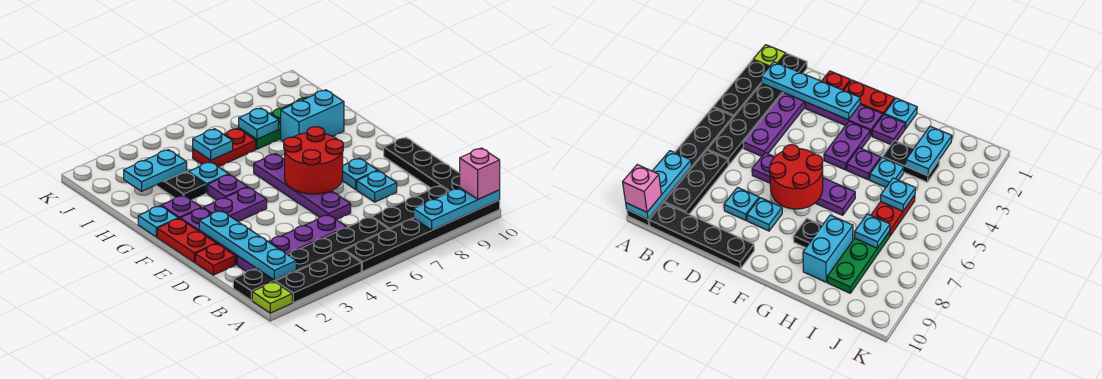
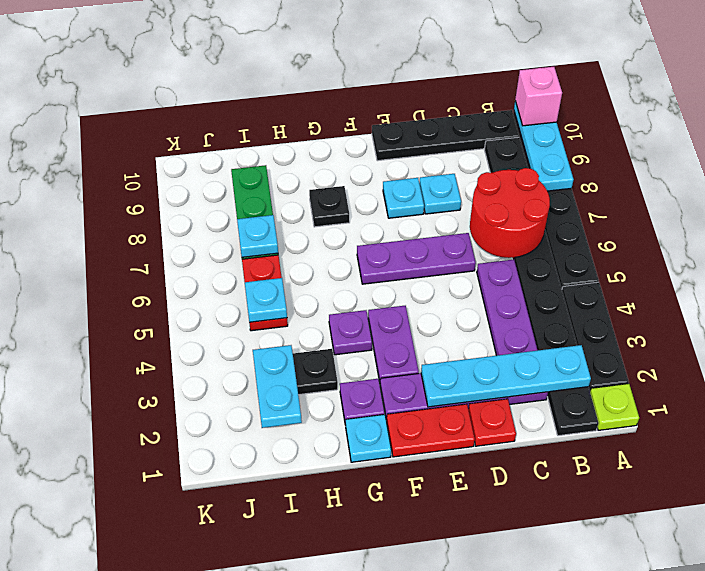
purple plate D6:G6 level 1 -> purple plate D6:F6 level 1
red round brick E6:F7 level 2 -> red round brick B6:C7 level 2
cyan plate H4 level 1 -> none
cyan brick H8:H9 level 1 -> none

